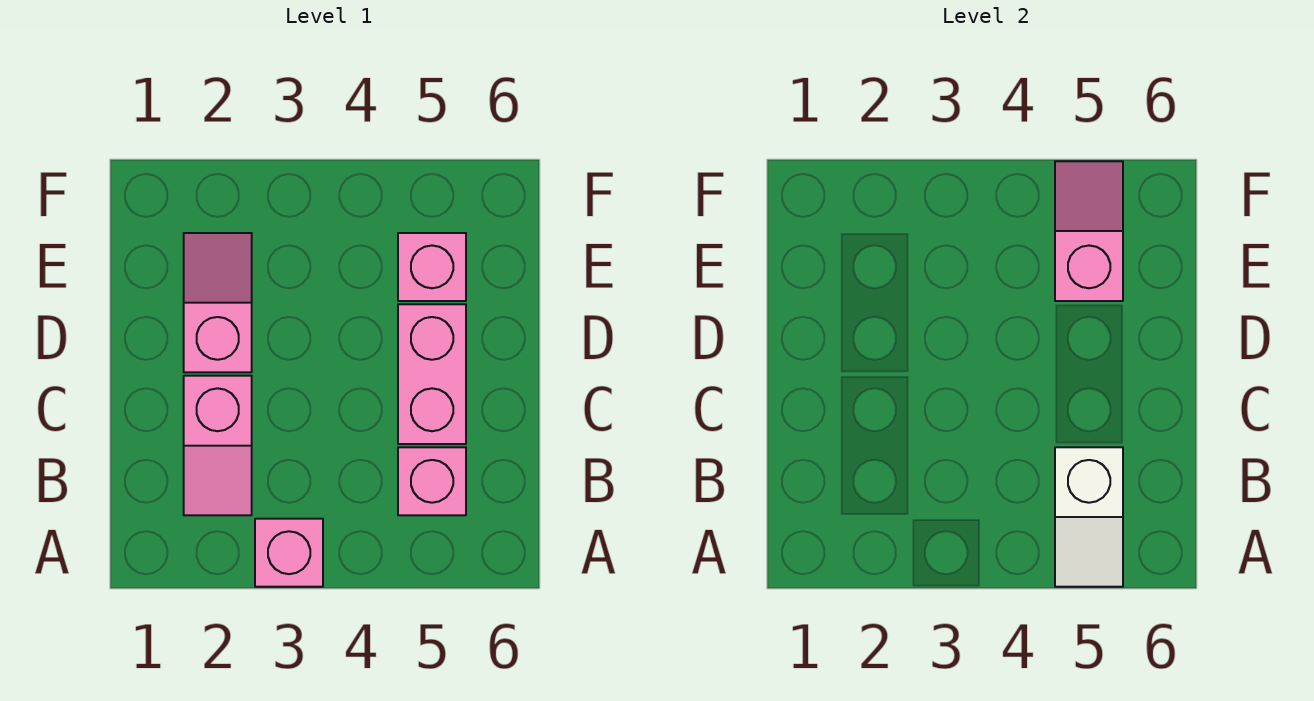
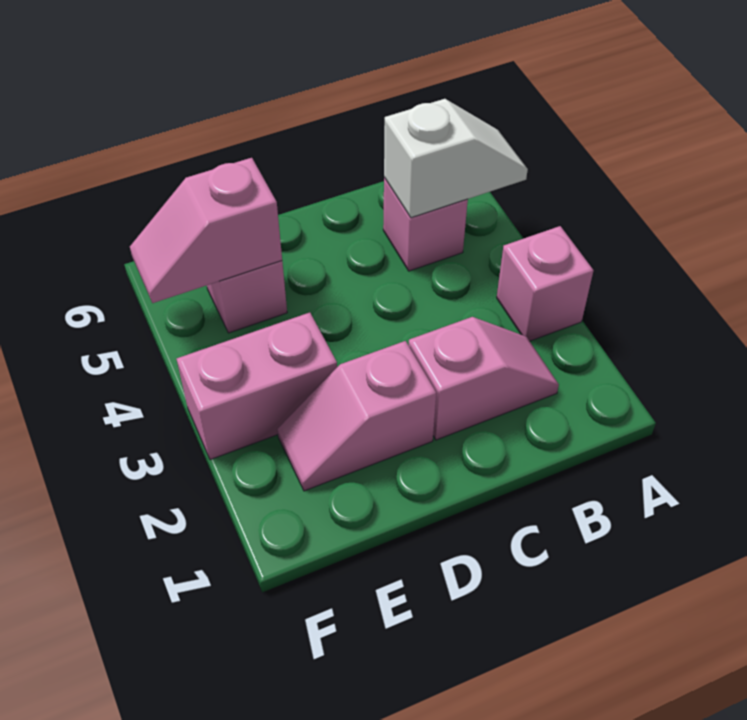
pink brick C5:D5 level 1 -> pink brick E3:F3 level 1

